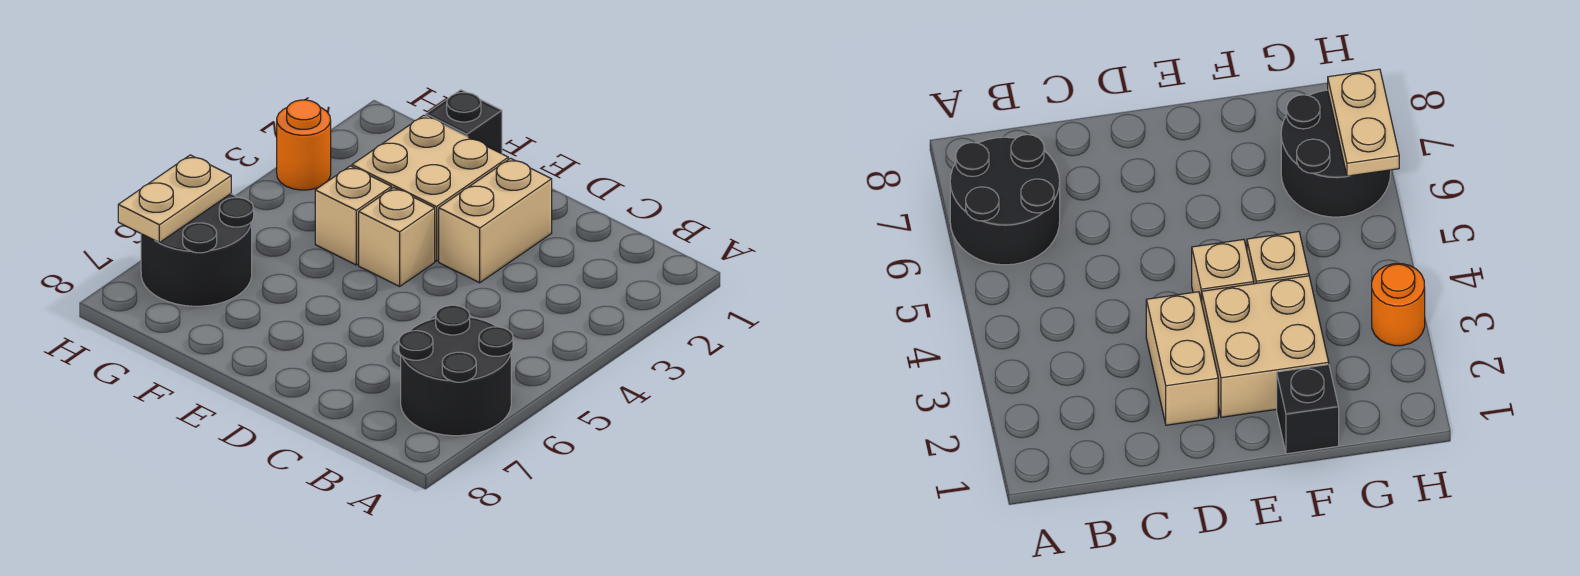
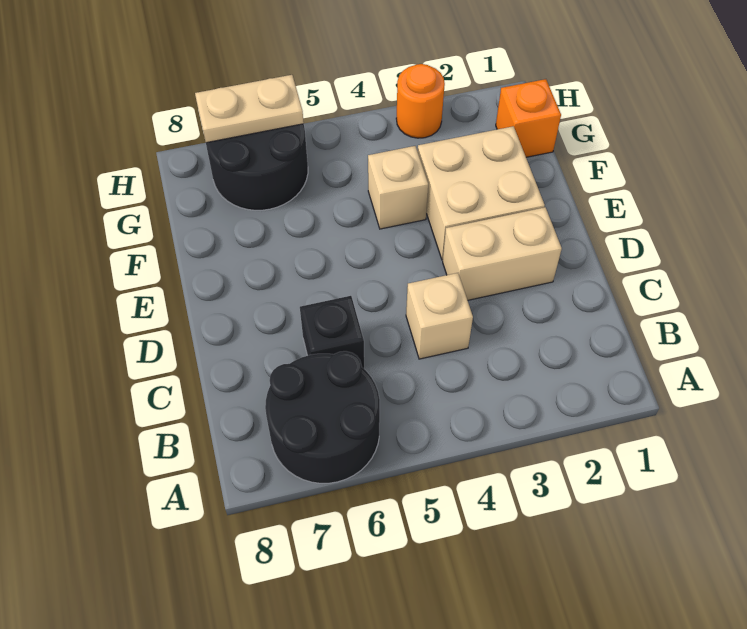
tan brick E4 level 1 -> tan brick C4 level 1
black brick F1 level 1 -> black brick C6 level 1
none -> orange brick G1 level 1

